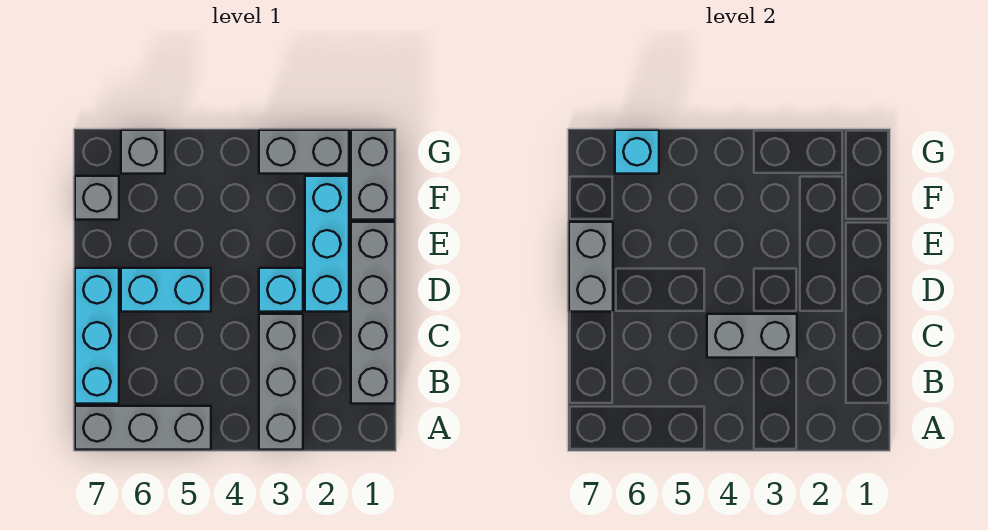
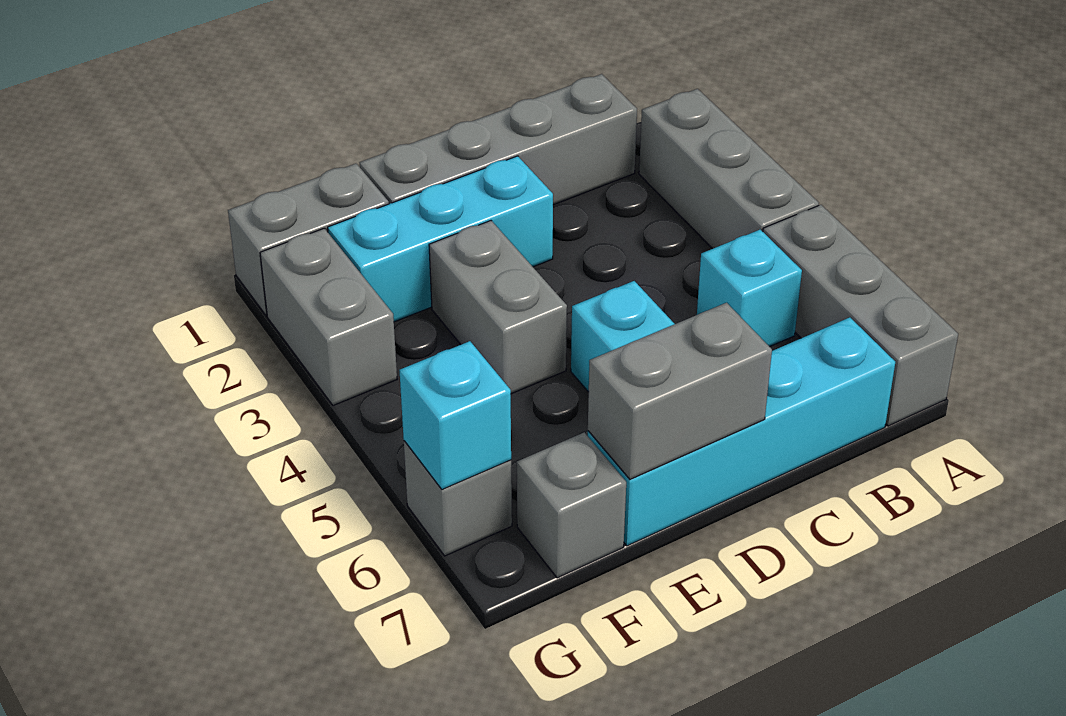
grey brick A3:C3 level 1 -> grey brick A2:A4 level 1
cyan brick B7:D7 level 1 -> cyan brick B7:E7 level 1
grey brick C3:C4 level 2 -> grey brick E3:E4 level 1
cyan brick D3 level 1 -> cyan brick B5 level 1

